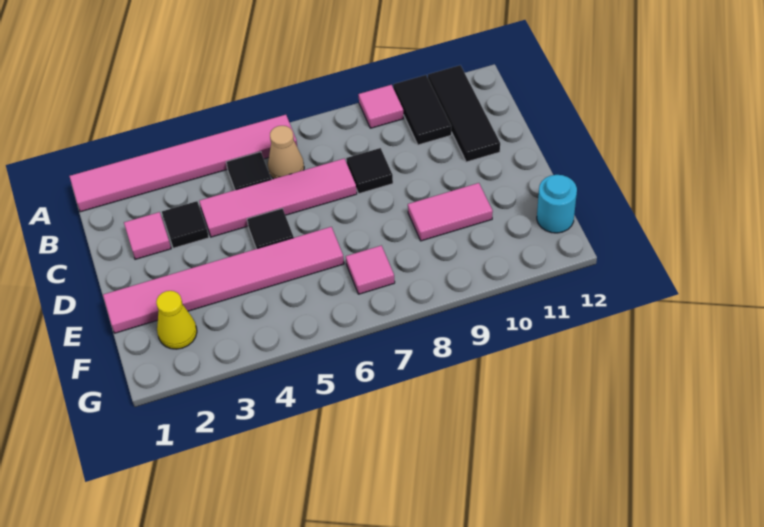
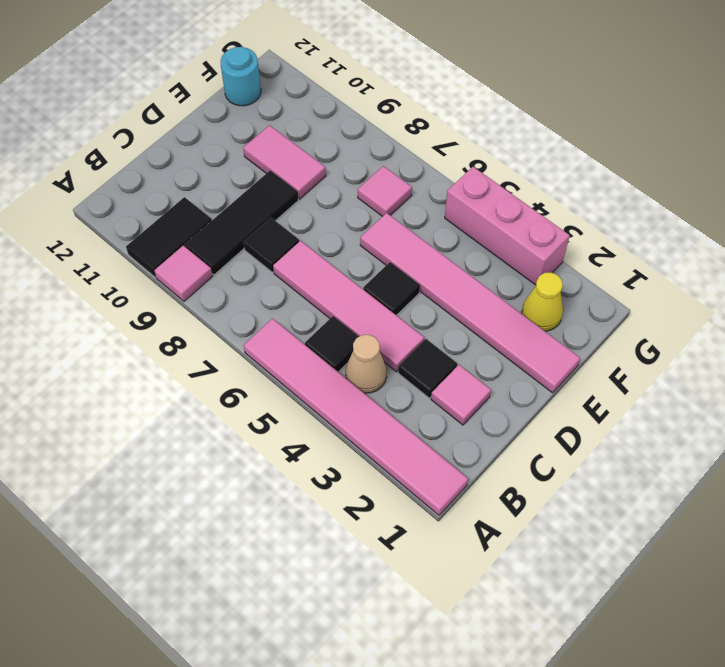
black tile A11:C11 level 1 -> black tile B9:D9 level 1
tan cone B6 level 1 -> tan cone B4 level 1
none -> pink brick G3:G5 level 1

